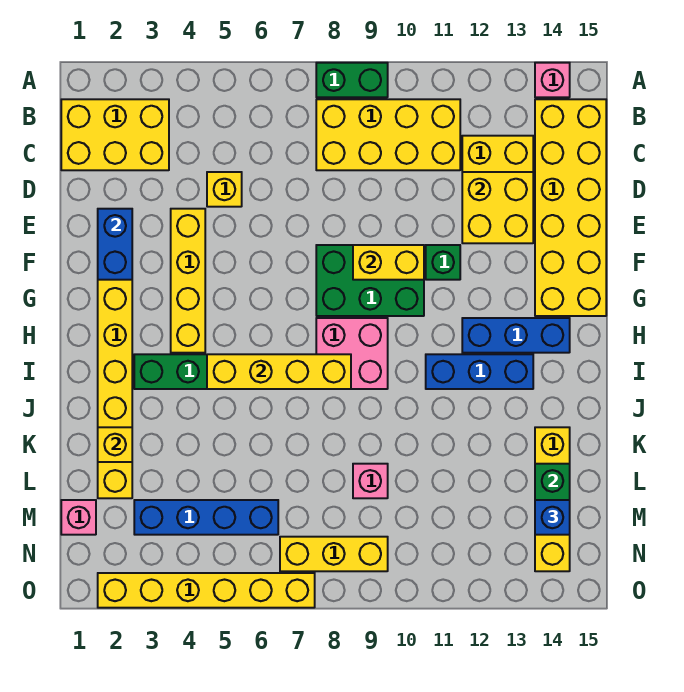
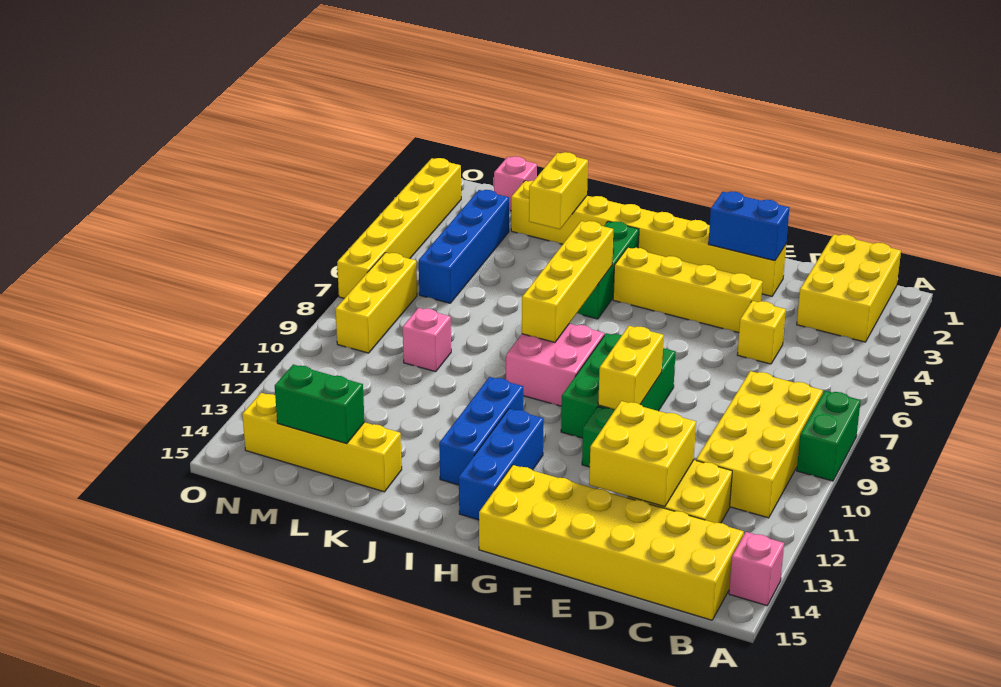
yellow brick K2 level 2 -> yellow brick K2:K3 level 2
blue brick M14 level 3 -> none

